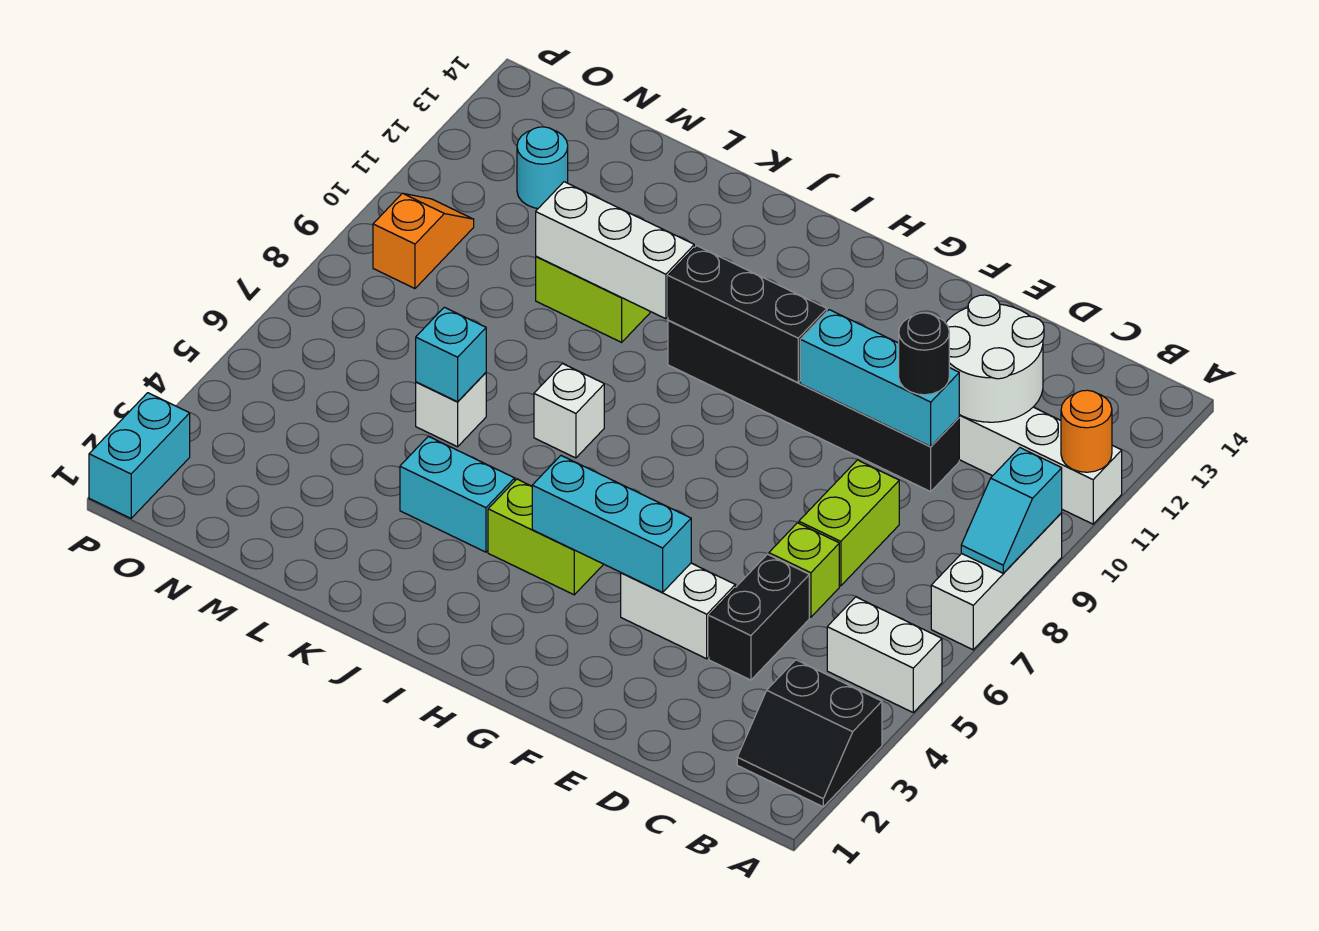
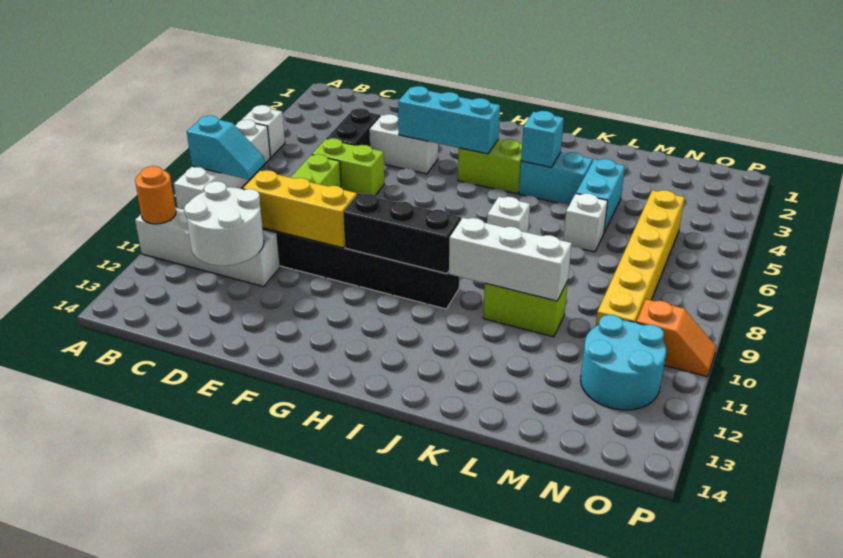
black slope A2:B3 level 1 top 3 -> none
white brick A5:B5 level 1 -> white brick A5 level 1
white brick A7:A9 level 1 -> white brick A6:A9 level 1
cyan slope A8:A9 level 2 top 9 -> cyan slope A8:B8 level 2 top A
lime brick D6 level 1 -> lime brick D6:E6 level 1
cyan brick D10:F10 level 2 -> yellow brick D10:F10 level 2
black round brick D10 level 3 -> none
cyan brick L6 level 2 -> cyan brick J4 level 2
none -> yellow brick N5:N10 level 1
cyan round brick N12 level 1 -> cyan round brick N11:O12 level 1
orange slope O9:O10 level 1 top 9 -> orange slope O10:P10 level 1 top O
cyan brick P1:P2 level 1 -> cyan brick L4:L5 level 1

